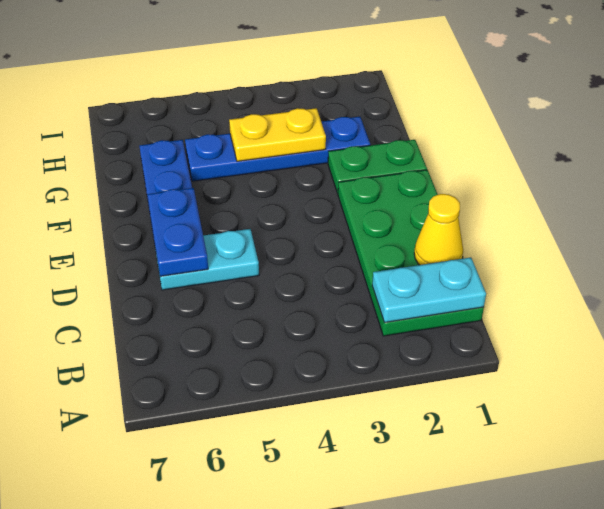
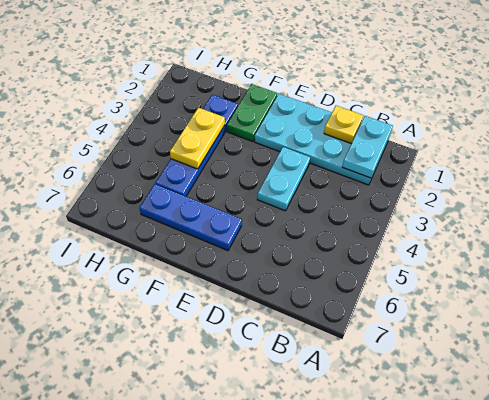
green plate B1:E2 level 1 -> cyan plate B1:E2 level 1
yellow cone C1 level 2 -> yellow plate C1 level 2
cyan plate D5:D6 level 1 -> cyan plate D3:D4 level 1
blue plate D6:E6 level 2 -> none

